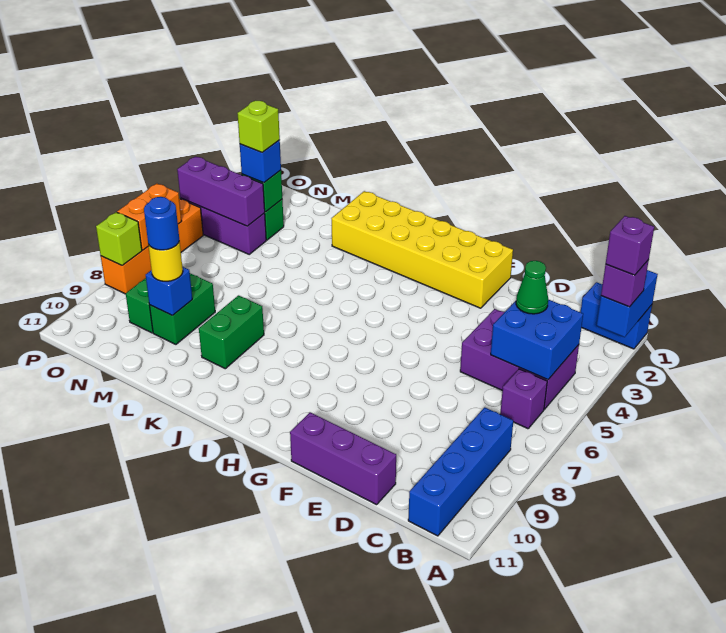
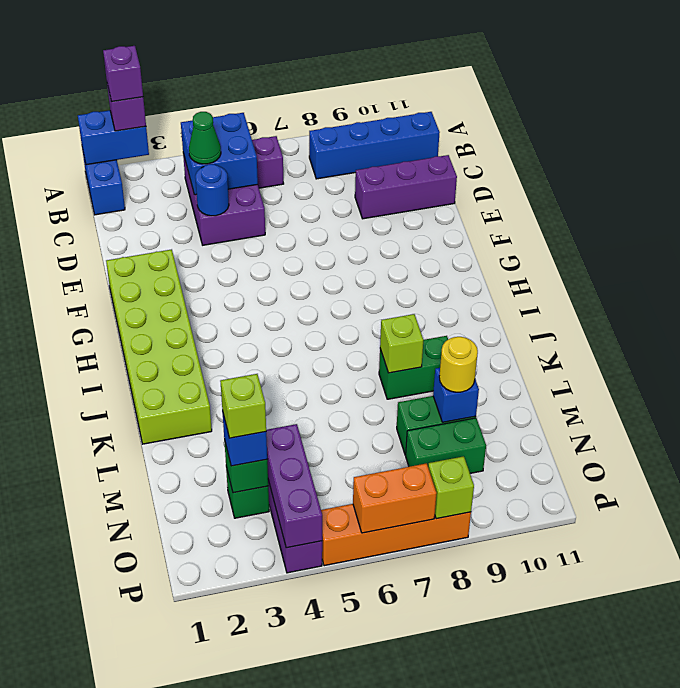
purple brick D11:F11 level 1 -> purple brick D9:D11 level 1
yellow brick F1:K2 level 1 -> lime brick F1:K2 level 1
none -> lime brick K8 level 2
blue round brick M9 level 4 -> blue round brick D4 level 2

